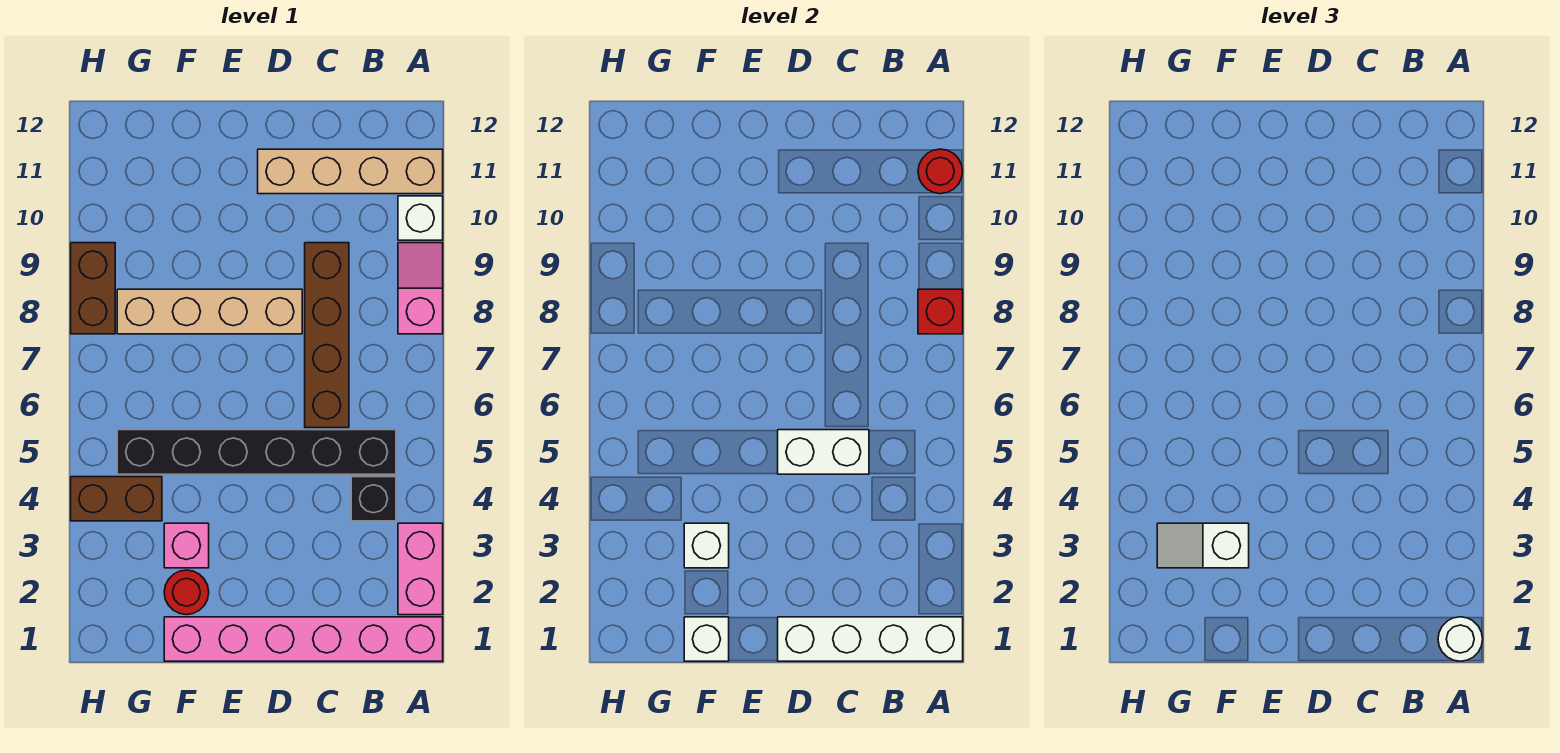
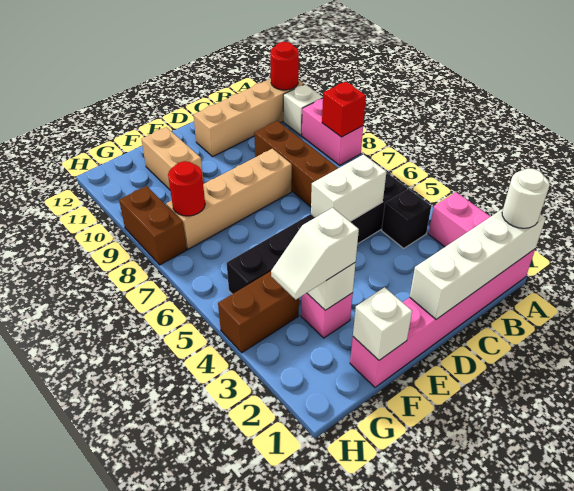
pink slope A8:A9 level 1 top 8 -> pink brick A8:A9 level 1
red round brick F2 level 1 -> red round brick G8 level 2
none -> tan brick F10:F11 level 1

